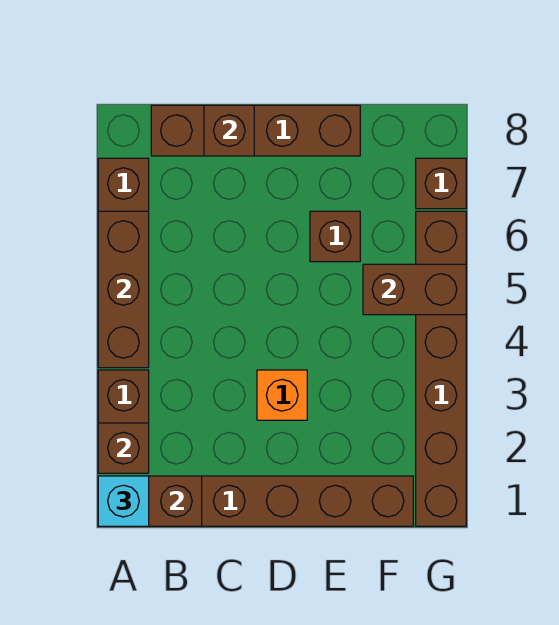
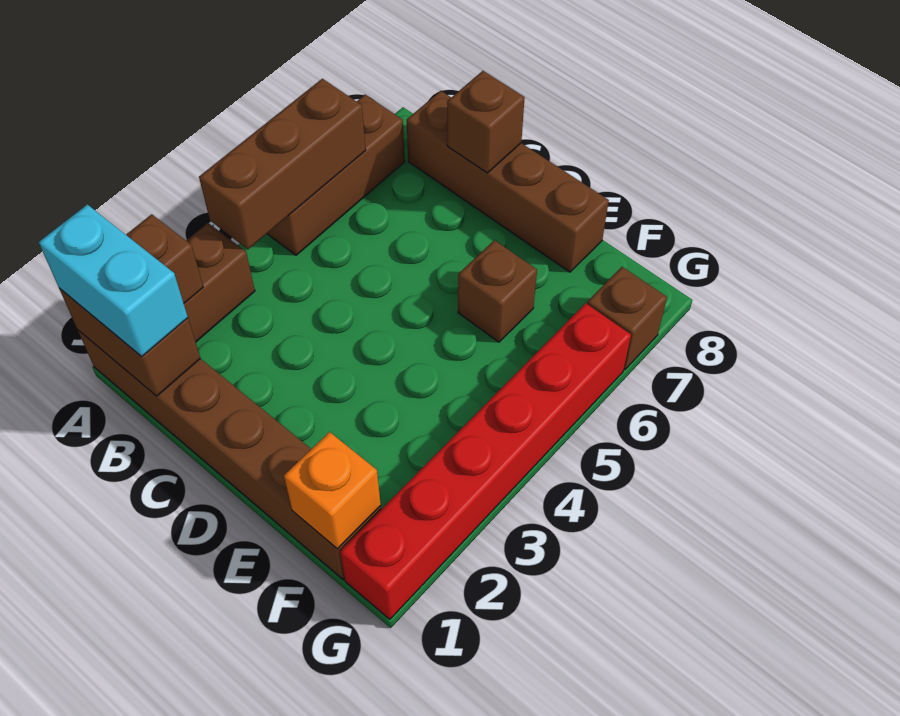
cyan brick A1 level 3 -> cyan brick A1:B1 level 3
orange brick D3 level 1 -> orange brick F1 level 2
brown brick F5:G5 level 2 -> none
brown brick G1:G6 level 1 -> red brick G1:G6 level 1

